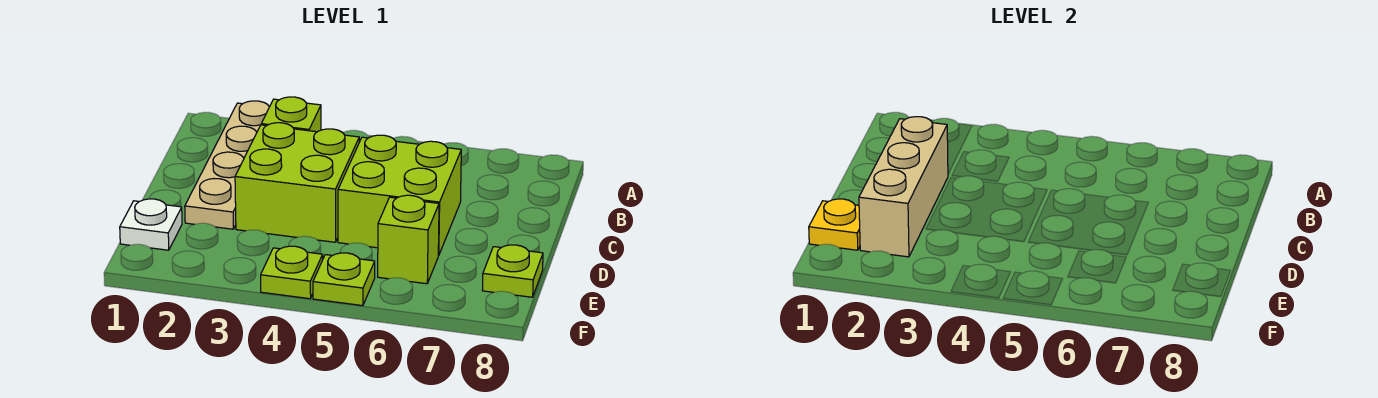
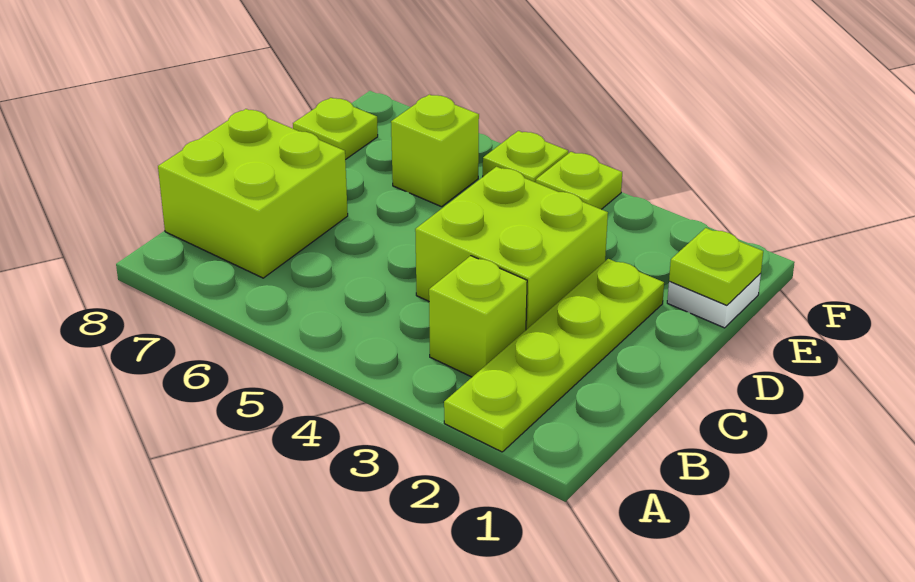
tan plate A2:D2 level 1 -> lime plate A2:D2 level 1
tan brick C2:E2 level 2 -> none
lime brick C5:D6 level 1 -> lime brick B7:C8 level 1
yellow plate E1 level 2 -> lime plate E1 level 2

